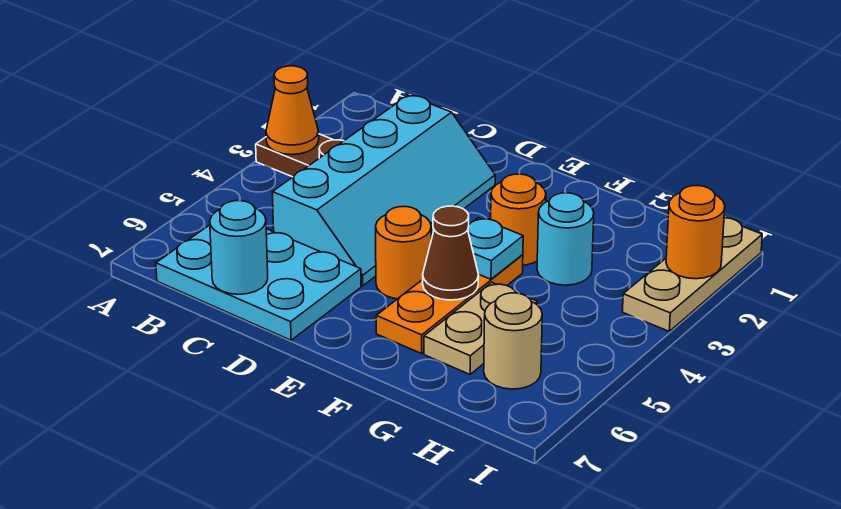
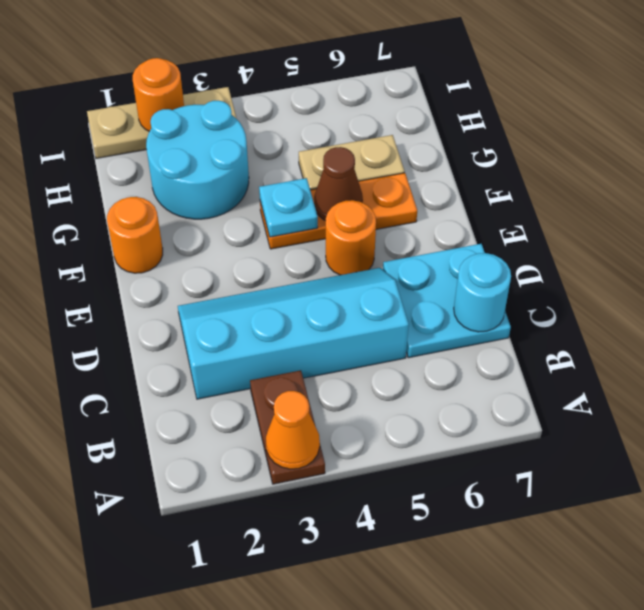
cyan plate B6:D7 level 1 -> cyan plate C6:D7 level 1
orange round brick F3 level 1 -> orange round brick F1 level 1
cyan round brick G3 level 1 -> cyan round brick G2:H3 level 1
tan round brick H6 level 1 -> none

